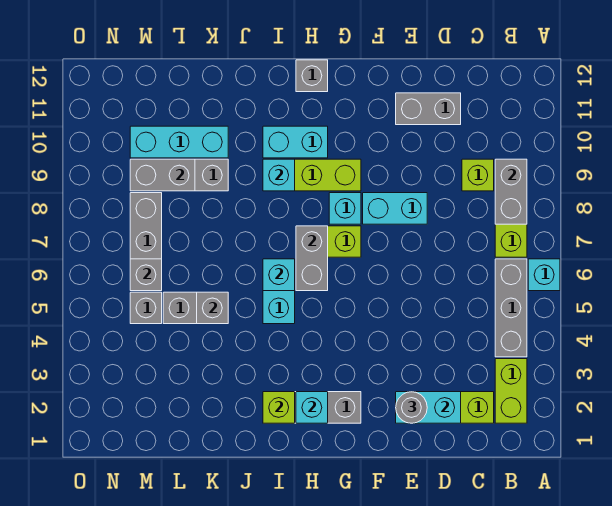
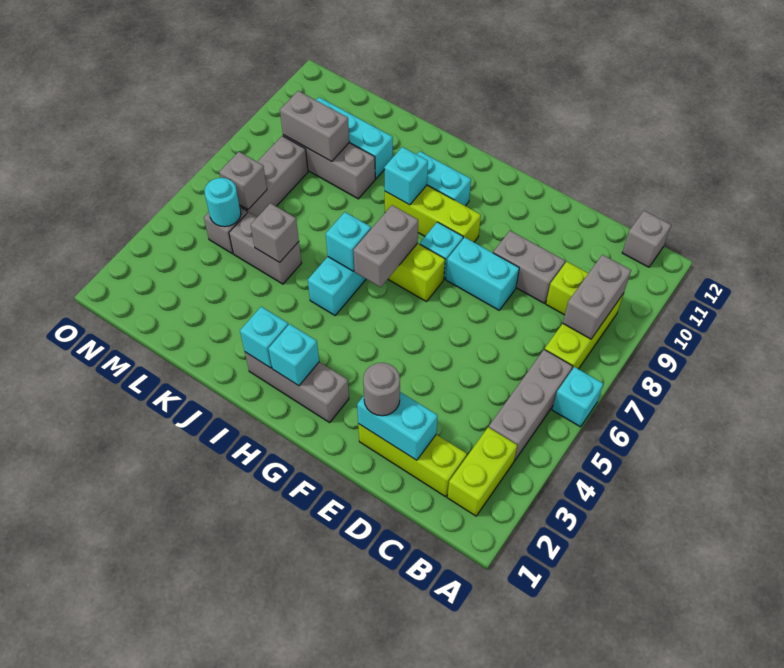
grey brick D11:E11 level 1 -> grey brick D9:E9 level 1
grey brick H12 level 1 -> grey brick B12 level 1
lime brick I2 level 2 -> cyan brick I2 level 2
none -> cyan round brick M5 level 2

